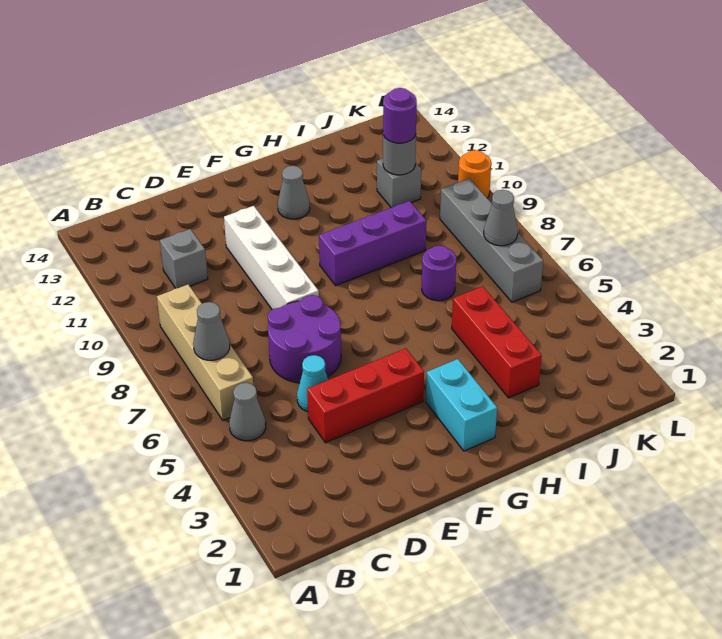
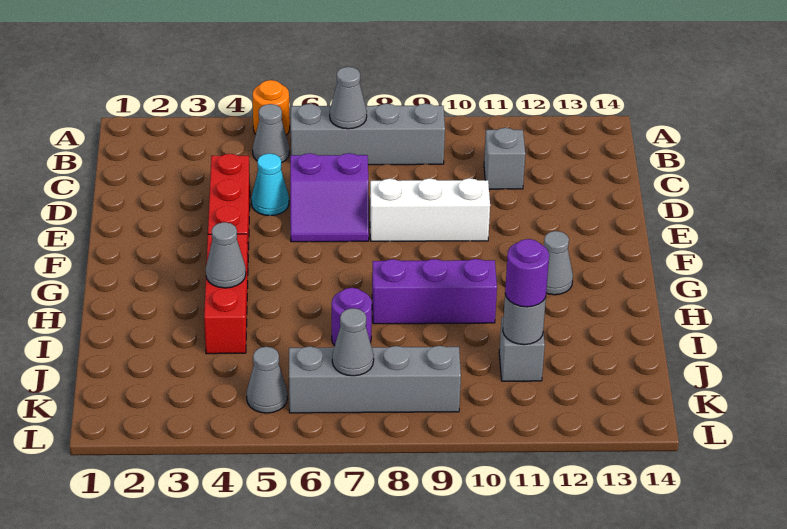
tan brick B6:B9 level 1 -> grey brick B6:B9 level 1
purple round brick D6:E7 level 1 -> purple slope D6:E7 level 1 top D
white brick E8:E11 level 1 -> white brick E8:E10 level 1
cyan brick G2:G3 level 1 -> none
purple brick G9:I9 level 1 -> purple brick H8:H10 level 1
none -> grey cone H4 level 2
red brick I3:I5 level 1 -> red brick G4:I4 level 1
none -> grey cone K5 level 1
orange round brick L10 level 1 -> orange round brick A5 level 1

